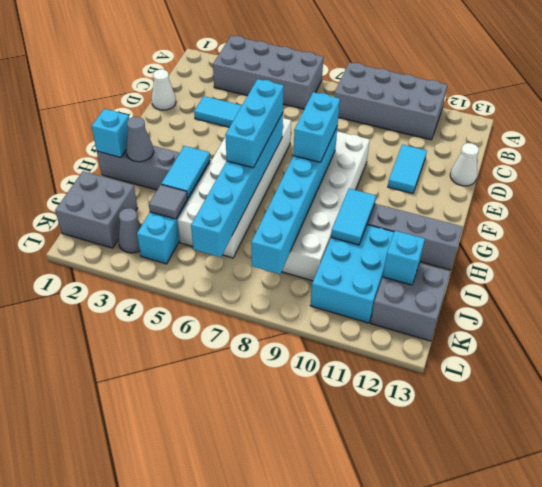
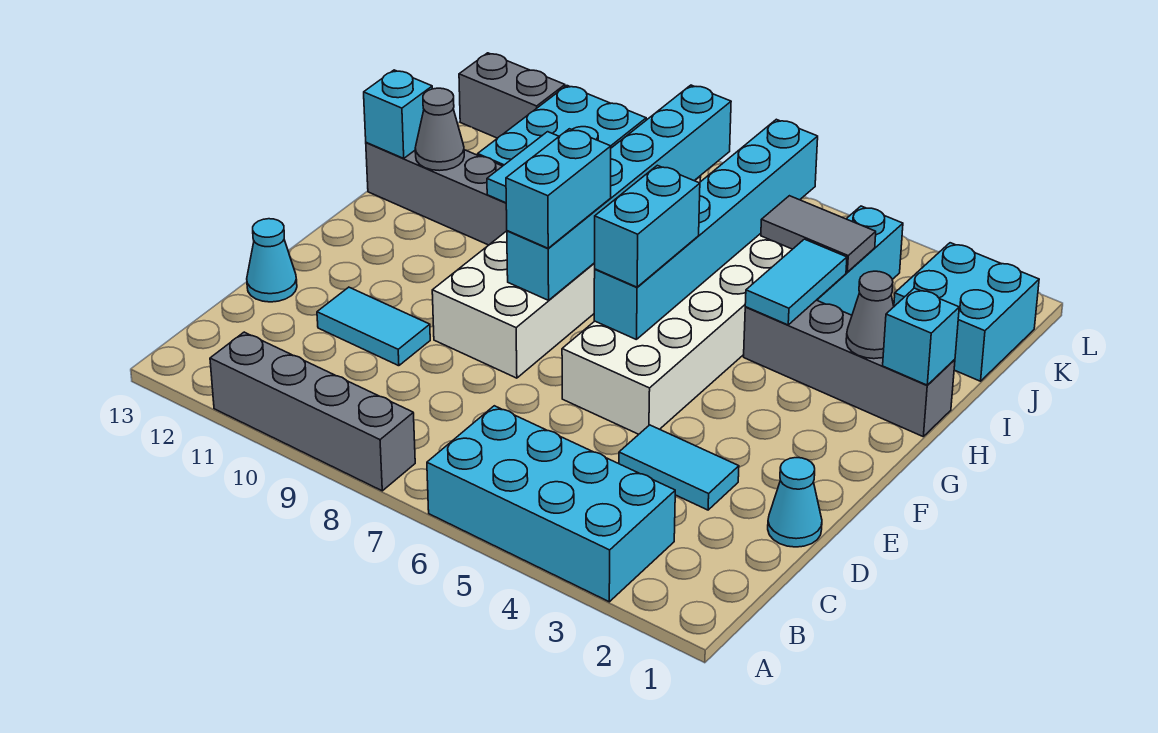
grey brick A3:B6 level 1 -> cyan brick A3:B6 level 1
grey brick A8:B11 level 1 -> grey brick A8:A11 level 1
white cone D1 level 1 -> cyan cone D1 level 1
cyan tile D11:E11 level 1 -> cyan tile D10:D11 level 1
white cone D13 level 1 -> cyan cone D13 level 1
cyan brick F6:H6 level 3 -> cyan brick F6:G6 level 3
grey brick J1:K2 level 1 -> cyan brick J1:K2 level 1
grey tile J4 level 2 -> grey tile J4:J5 level 2
grey brick J12:K13 level 1 -> grey brick K12:K13 level 1
cyan brick J12 level 2 -> cyan brick H13 level 2
grey cone K3 level 1 -> grey cone H12 level 2

